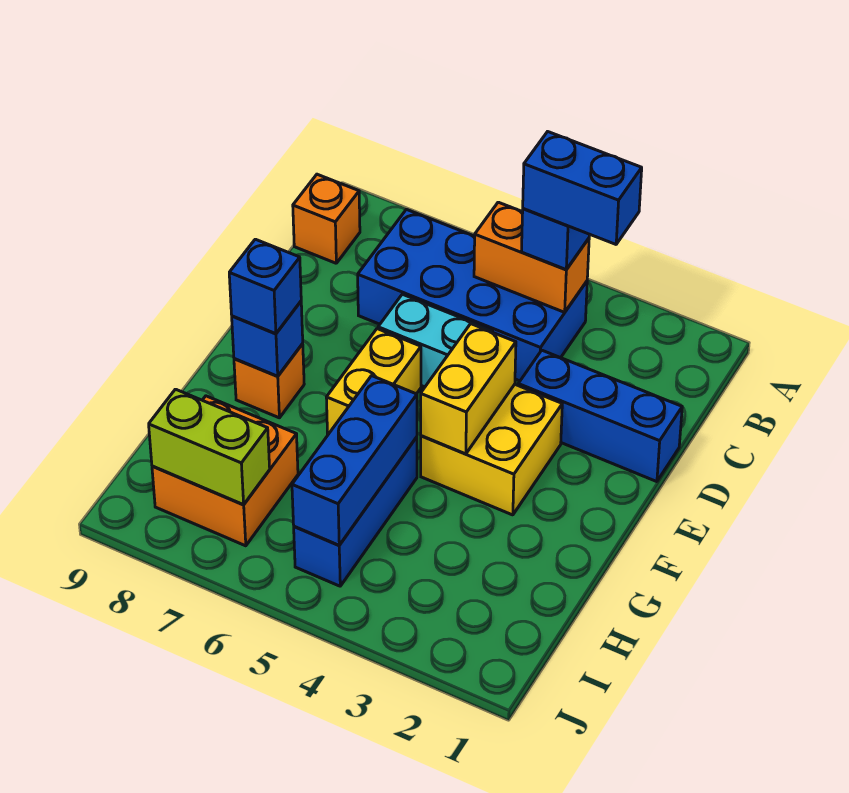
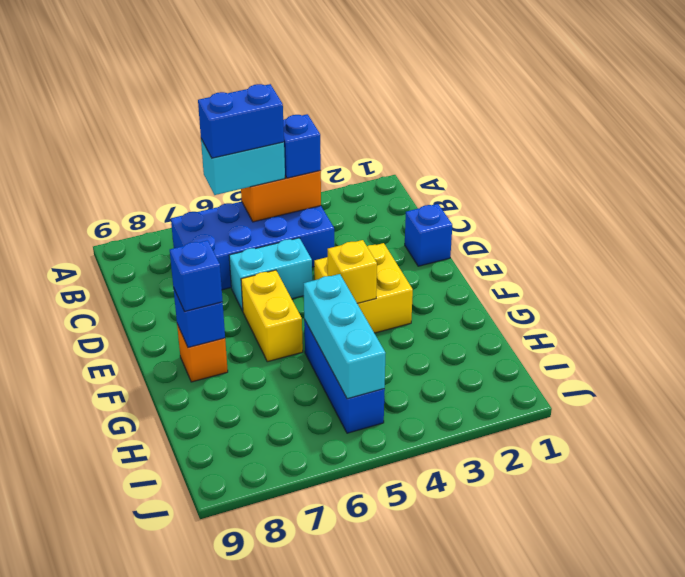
blue brick B3:B4 level 4 -> blue brick B5:B6 level 4
none -> cyan brick B5:B6 level 3
orange brick B9 level 1 -> none
blue brick D1:D3 level 1 -> blue brick D1 level 1
yellow brick E4:F4 level 2 -> yellow brick F4 level 2
blue brick G5:I5 level 2 -> cyan brick G5:I5 level 2
orange brick H7:I8 level 1 -> none
lime brick I7:I8 level 2 -> none

